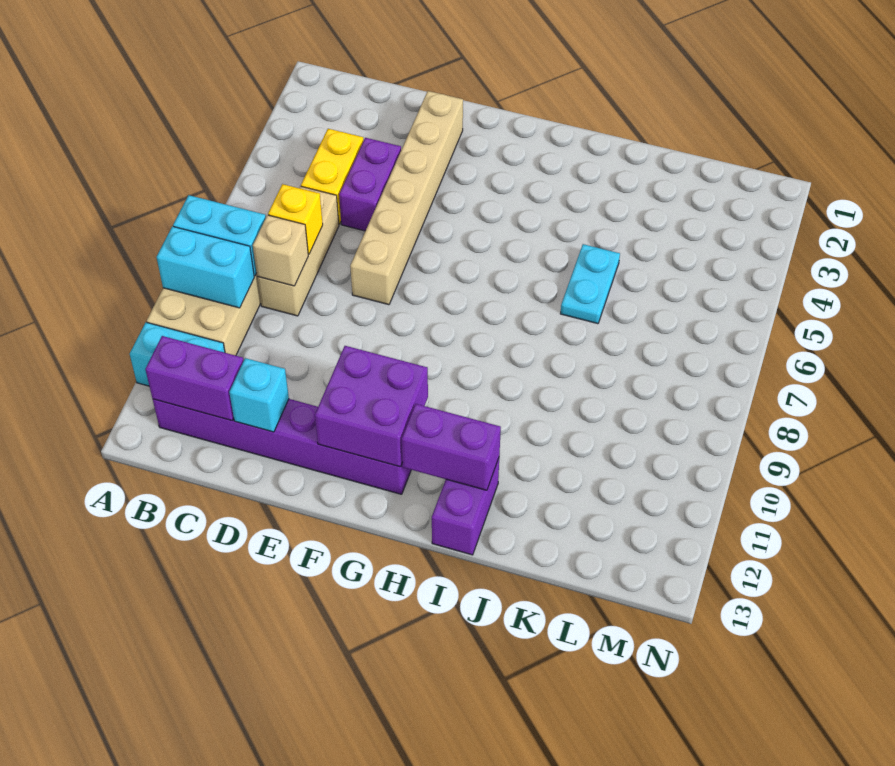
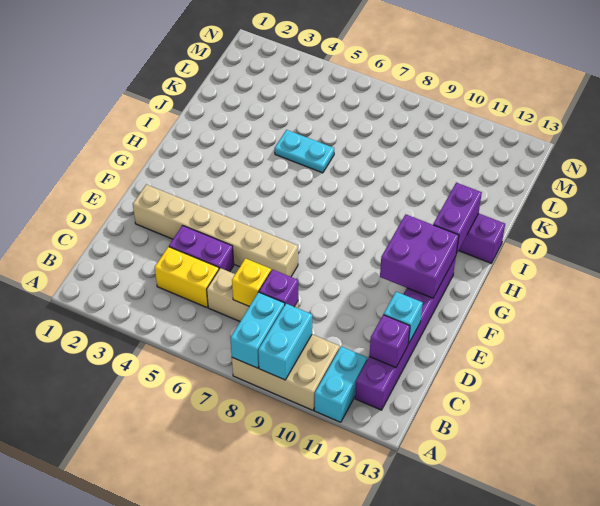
purple brick B12:C12 level 2 -> purple brick C12 level 2
tan brick C8 level 2 -> purple brick C8 level 2

